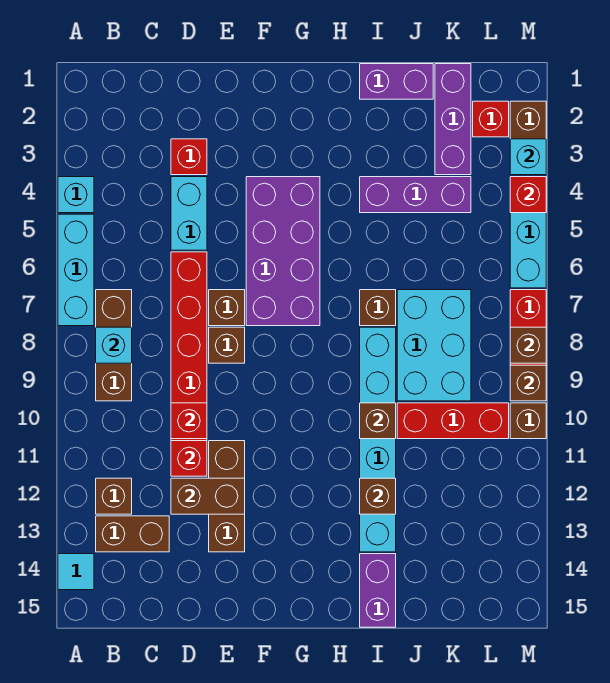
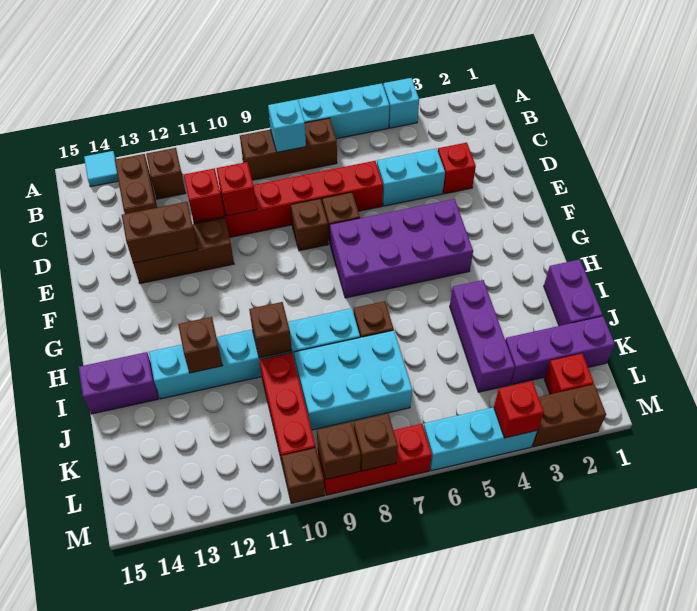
brown brick D12:E12 level 2 -> brown brick E12:E13 level 2
cyan brick M3 level 2 -> none

